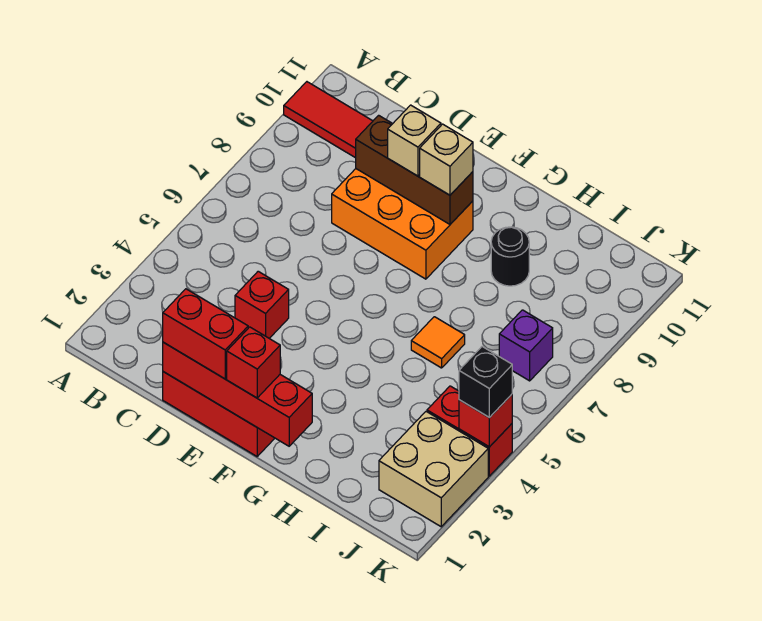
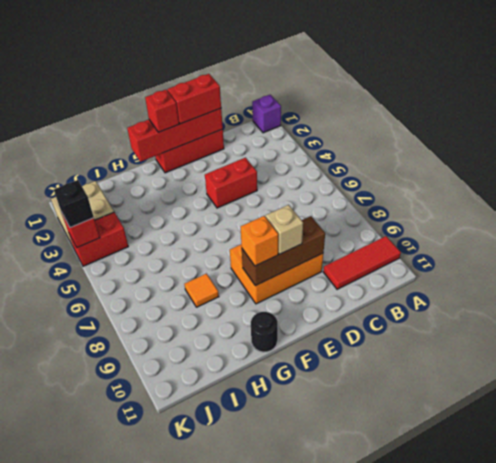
red brick D4 level 1 -> red brick D4:E4 level 1
tan brick F9 level 3 -> orange brick F9 level 3
orange tile H6 level 1 -> orange tile H8 level 1
black round brick H9 level 1 -> black round brick G11 level 1
purple brick J7 level 1 -> purple brick A1 level 1

